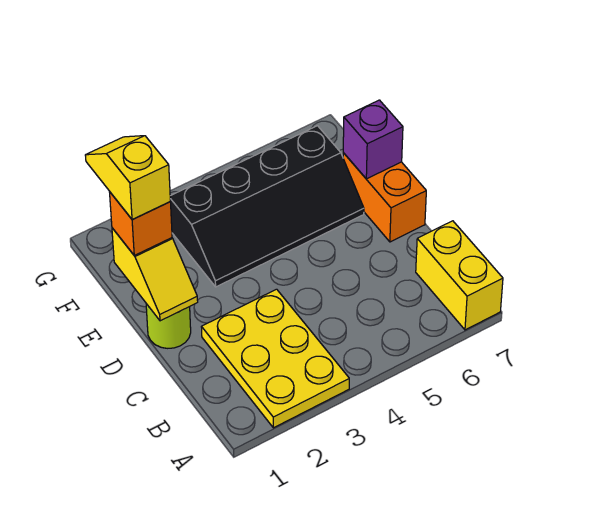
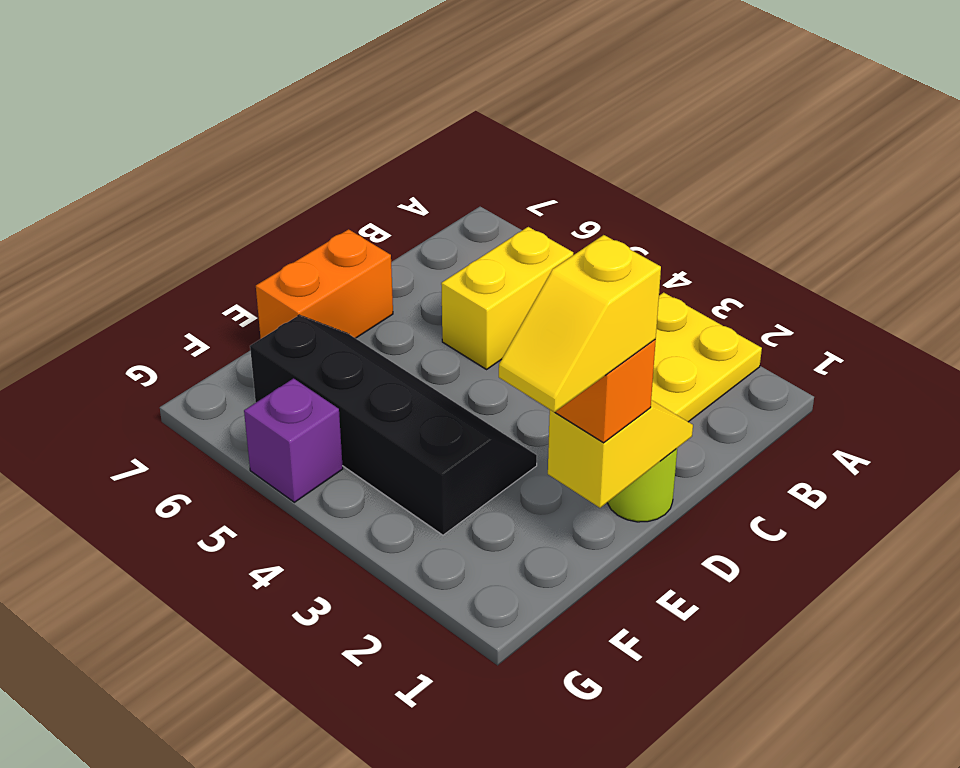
yellow brick A7:B7 level 1 -> yellow brick B5:C5 level 1
purple brick E7 level 2 -> purple brick G5 level 1

